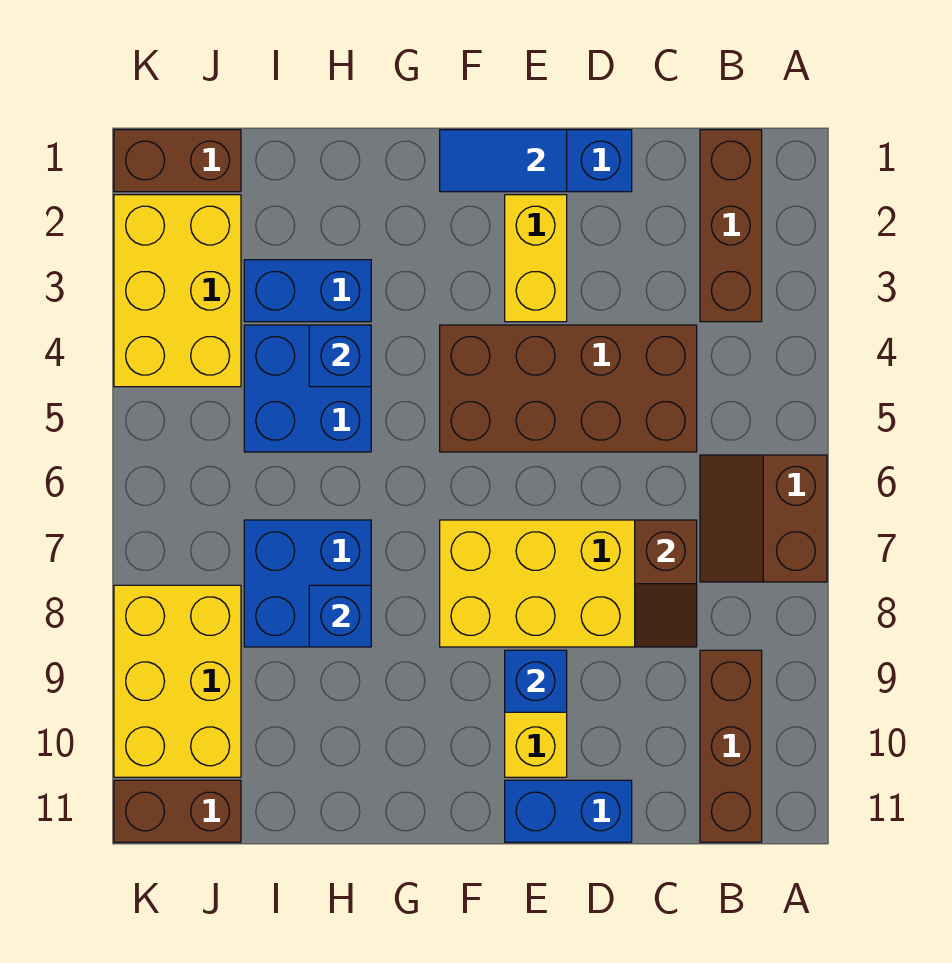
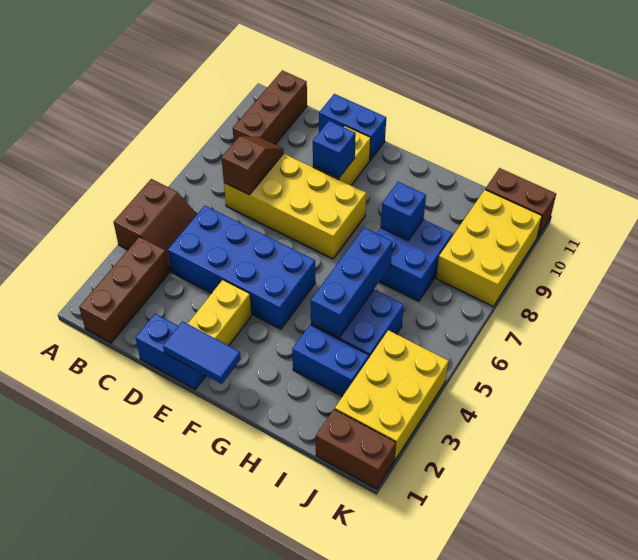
brown slope A6:B7 level 1 top A -> brown slope A4:B5 level 1 top A
brown brick C4:F5 level 1 -> blue brick C4:F5 level 1
blue brick H4 level 2 -> blue brick H4:H6 level 2

